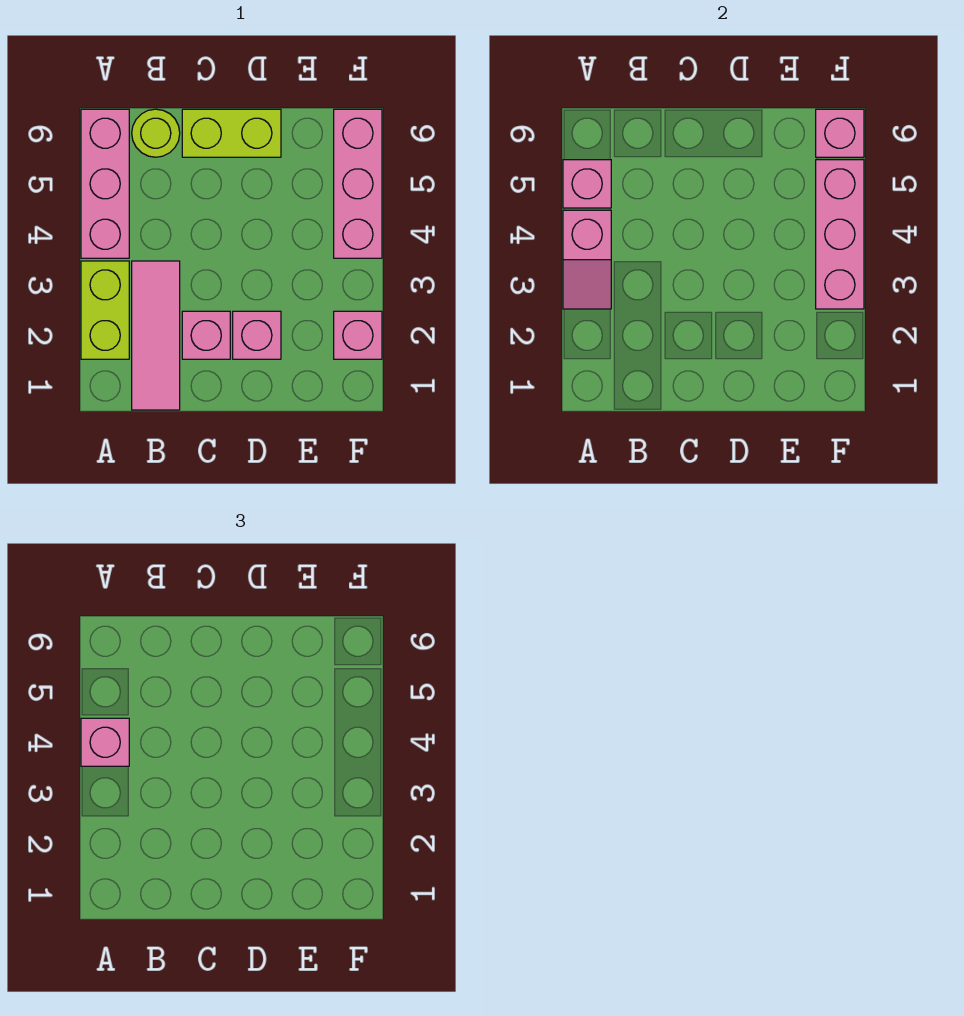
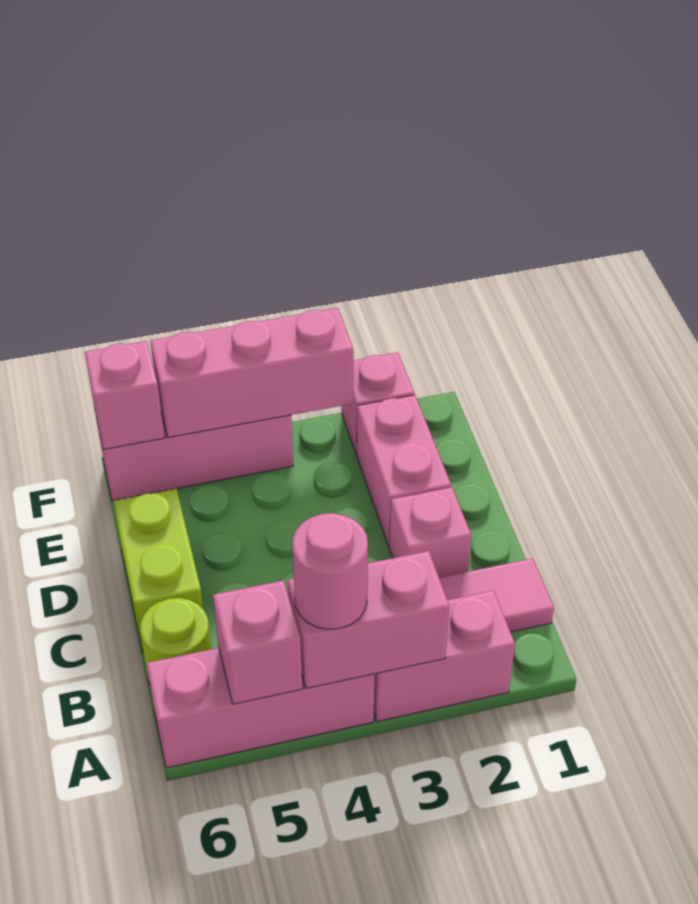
lime brick A2:A3 level 1 -> pink brick A2:A3 level 1
pink slope A3:A4 level 2 top 4 -> pink brick A3:A4 level 2
pink brick A4 level 3 -> pink round brick A4 level 3
pink brick D2 level 1 -> pink brick D2:E2 level 1

